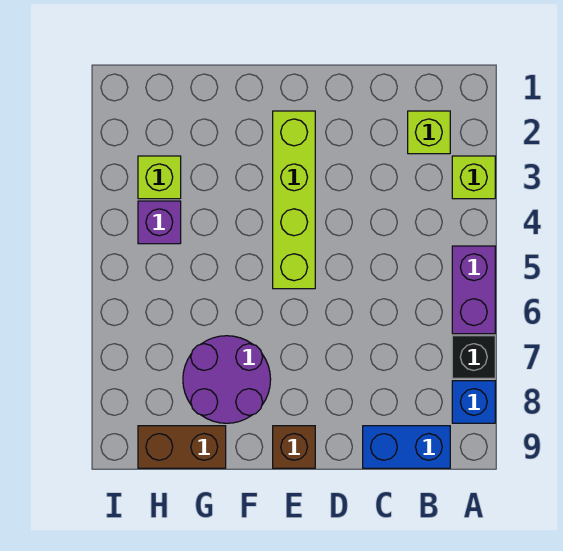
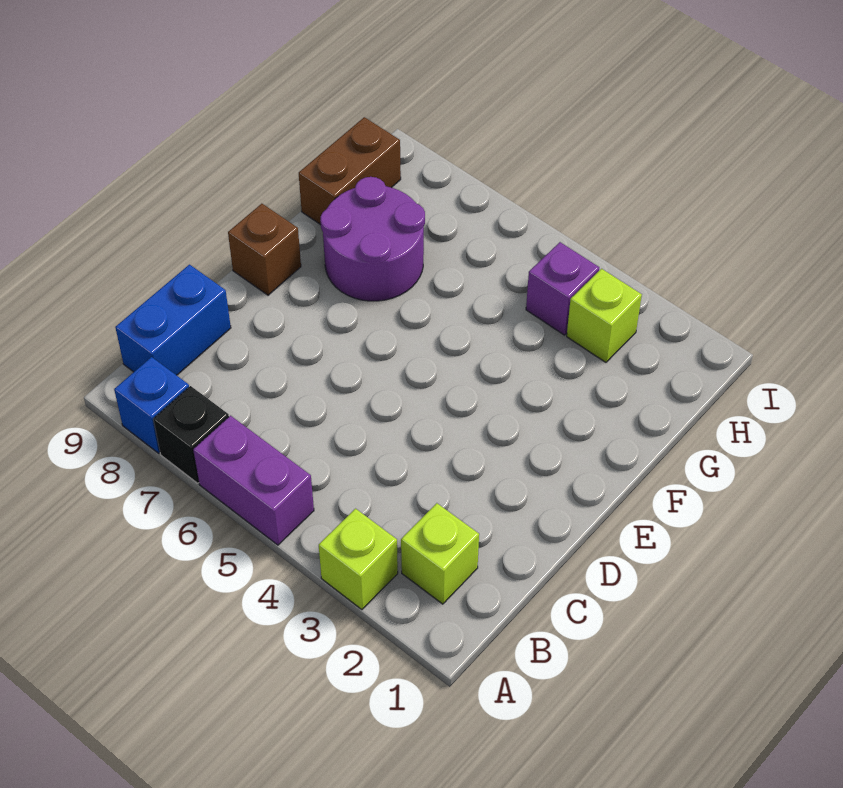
lime brick E2:E5 level 1 -> none

